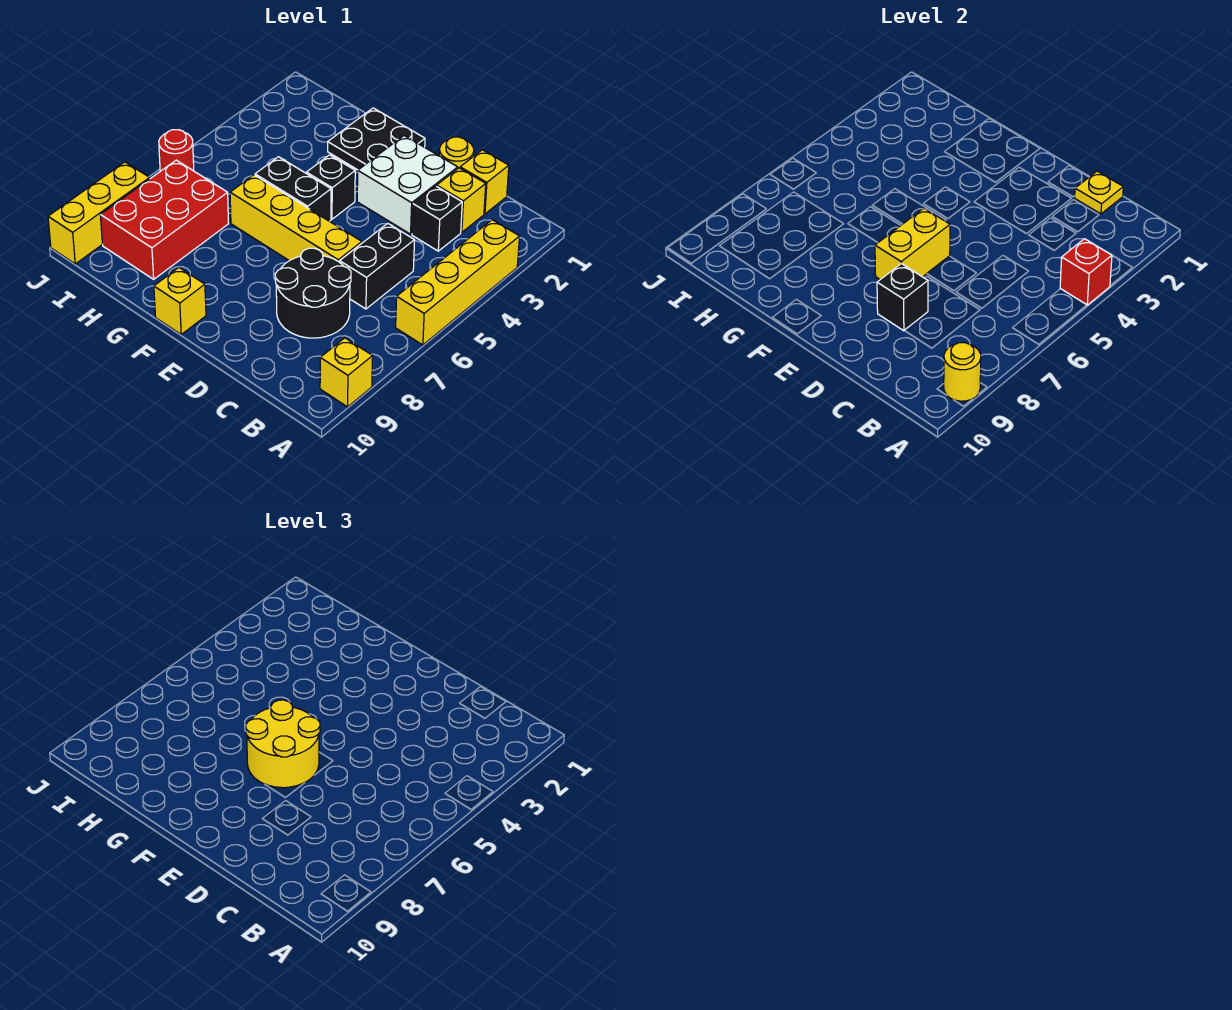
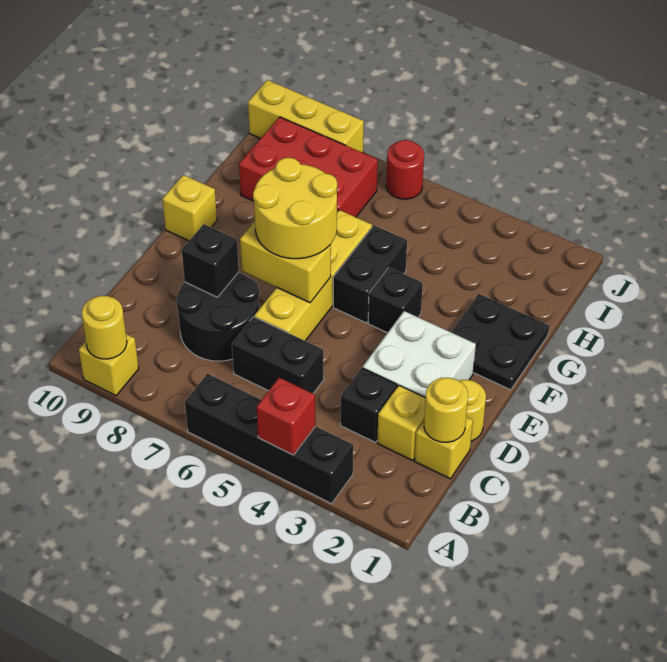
yellow brick A3:A6 level 1 -> black brick A3:A6 level 1
yellow plate C1 level 2 -> yellow round brick C1 level 2

